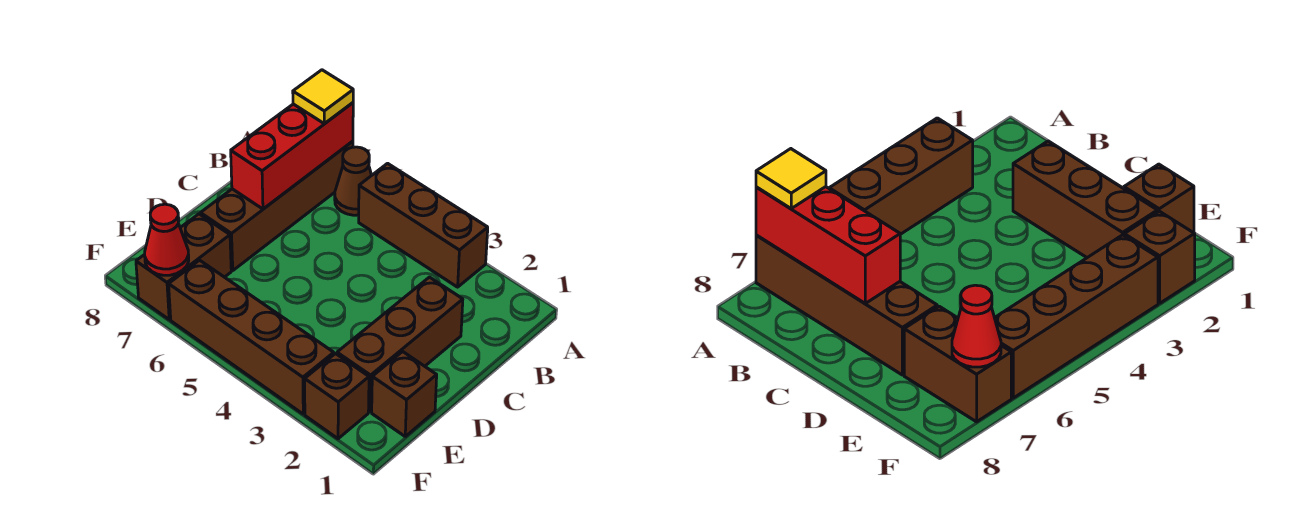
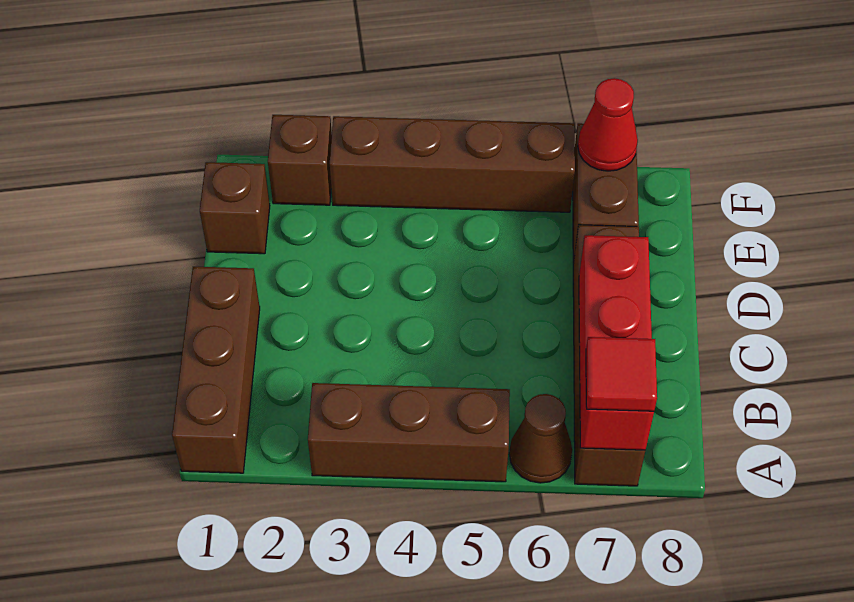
yellow tile A7 level 3 -> red tile A7 level 3
brown brick C2:E2 level 1 -> brown brick A1:C1 level 1

